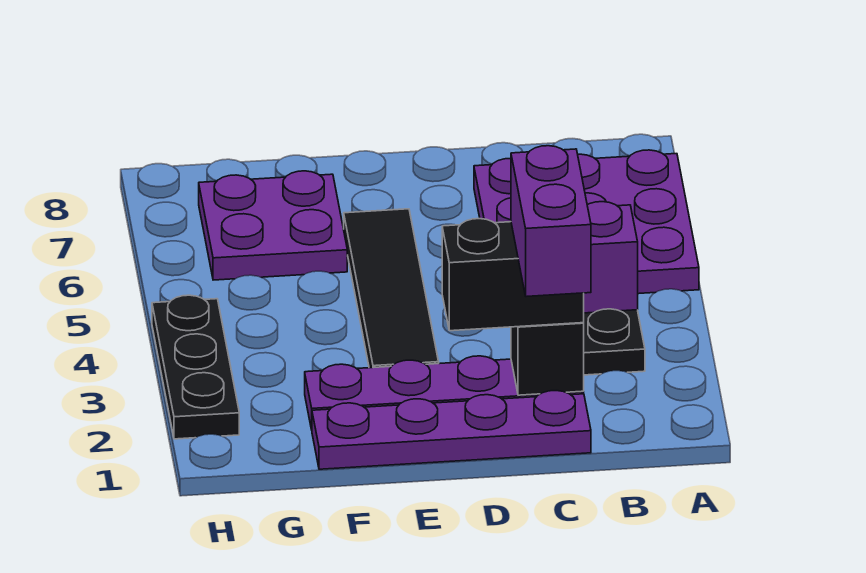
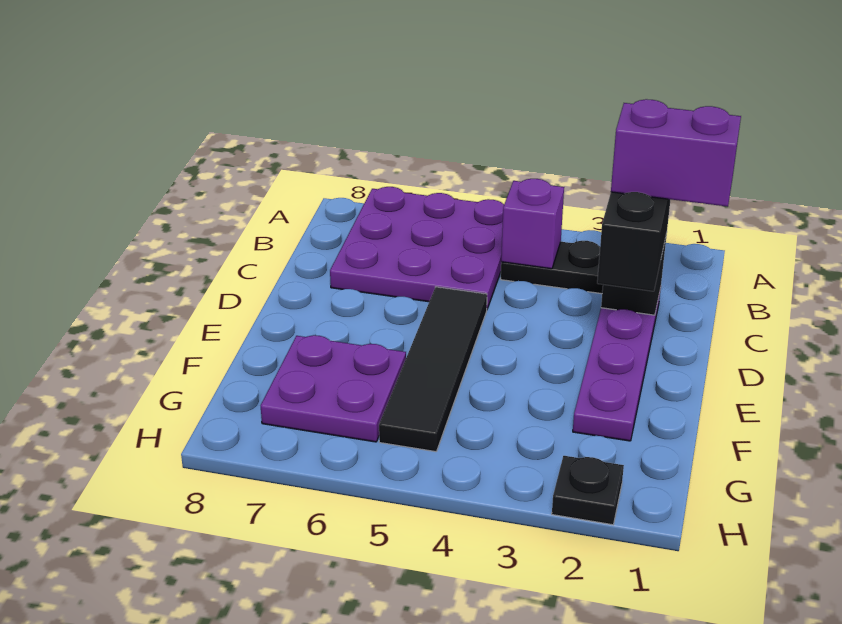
purple plate C1:F1 level 1 -> none
black tile E3:E6 level 1 -> black tile D5:G5 level 1
black plate H2:H4 level 1 -> black plate H2 level 1

